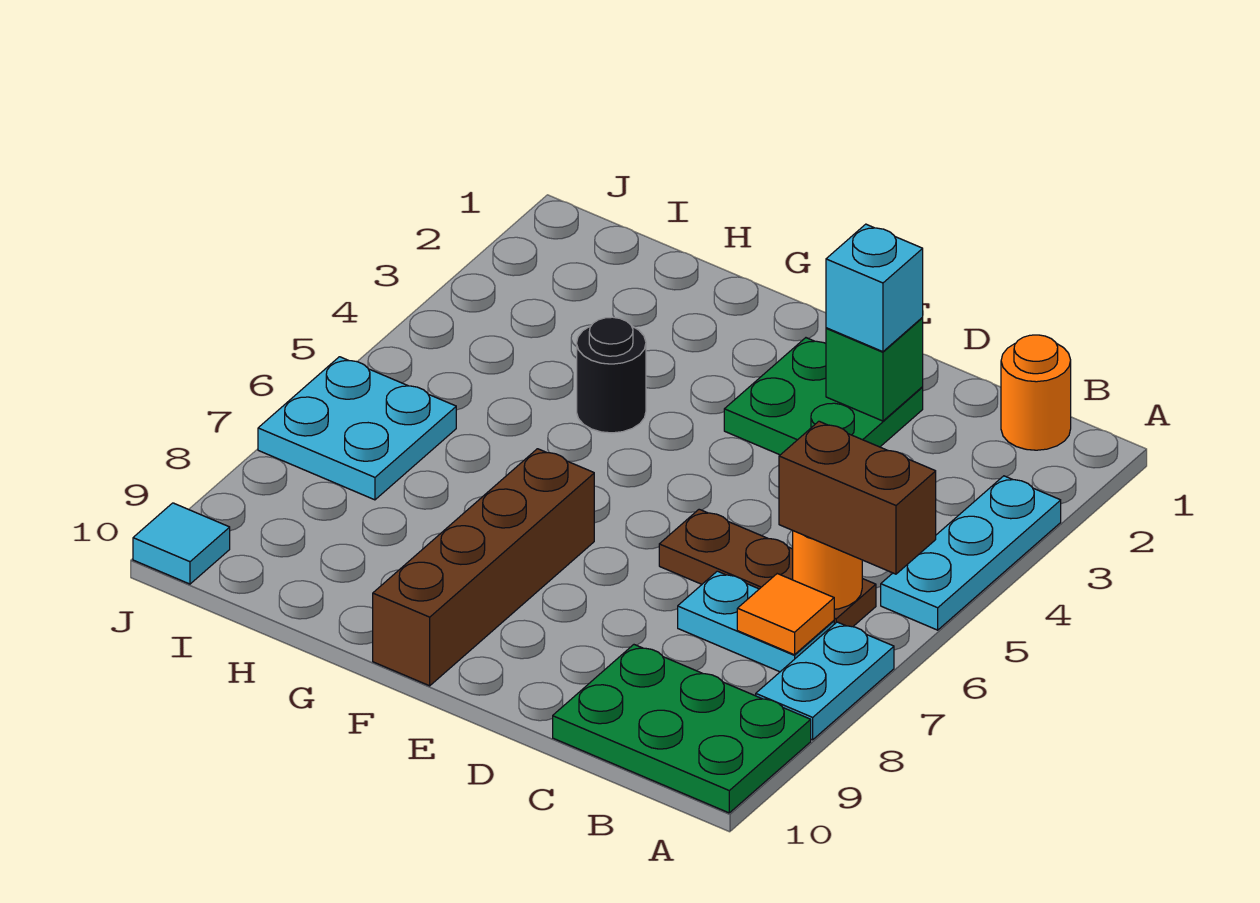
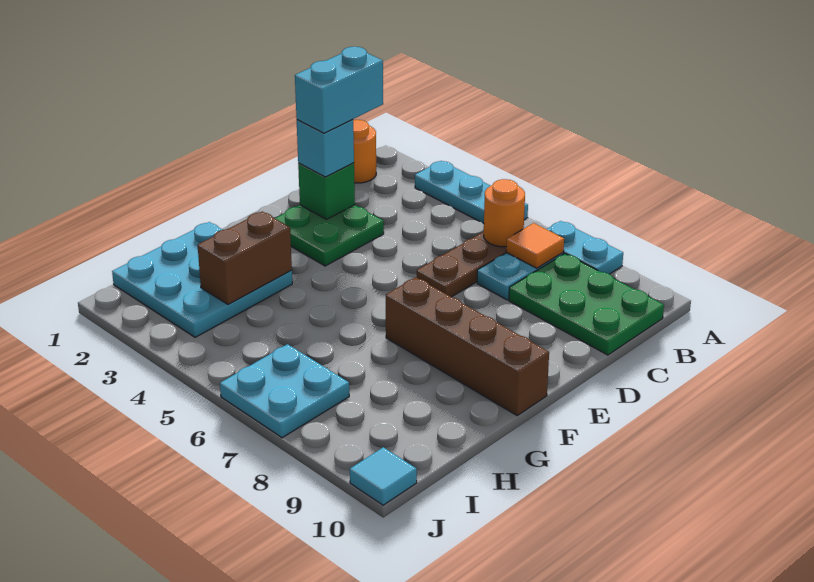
brown brick A6:B6 level 3 -> brown brick G3:H3 level 2
green plate A9:C10 level 1 -> green plate B8:C10 level 1
none -> cyan brick C2:D2 level 4
none -> cyan plate G1:I3 level 1
black round brick G4 level 1 -> none

